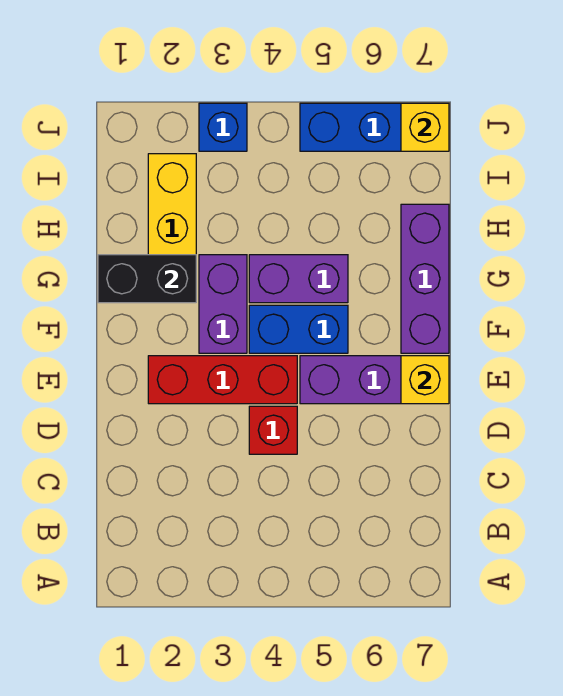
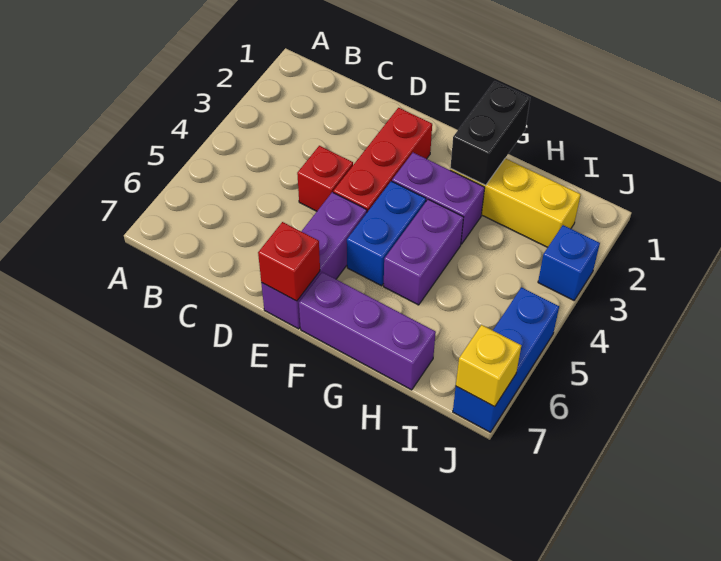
yellow brick E7 level 2 -> red brick E7 level 2

